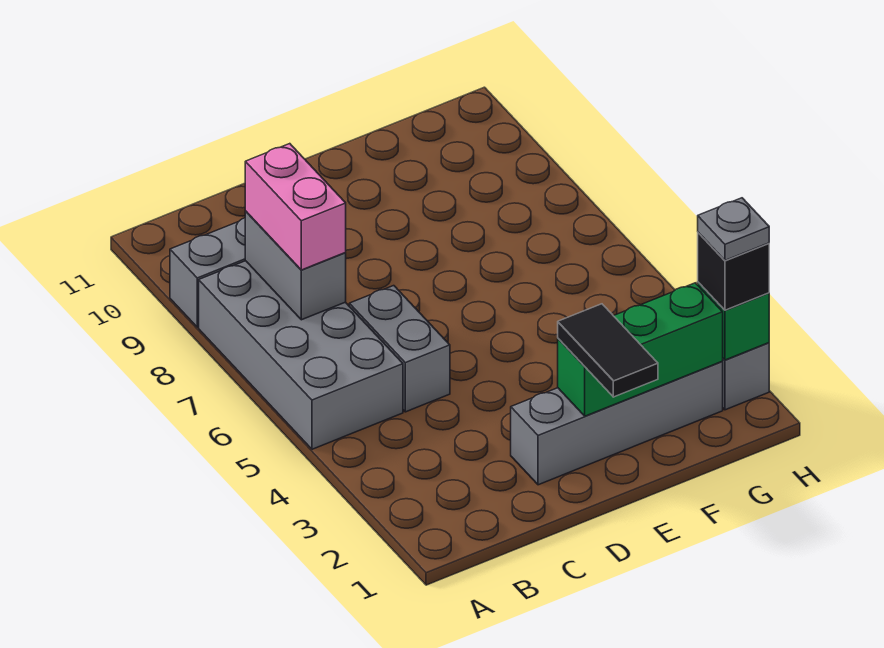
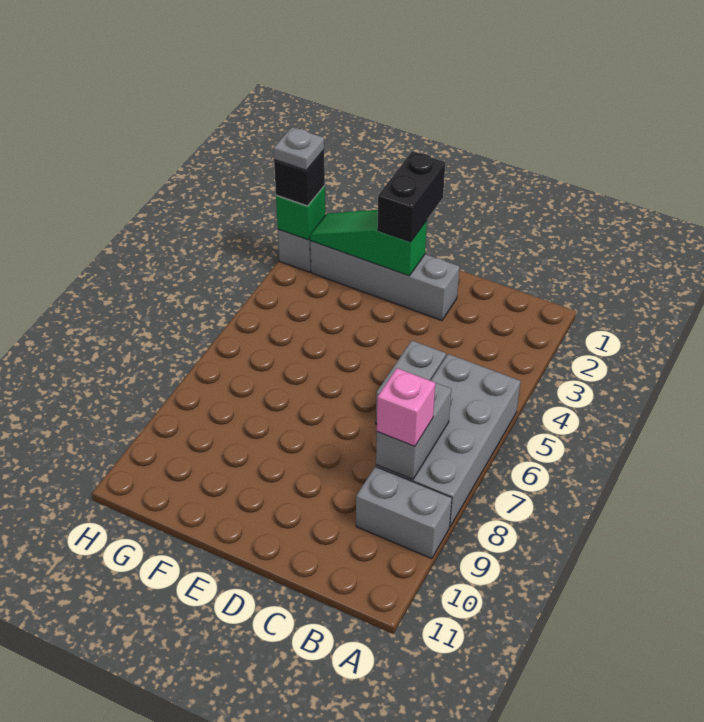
pink brick B7:B8 level 3 -> pink brick B8 level 3
black tile E1:E2 level 3 -> black brick E1:E2 level 3
green brick E2:G2 level 2 -> green slope E2:G2 level 2 top E

